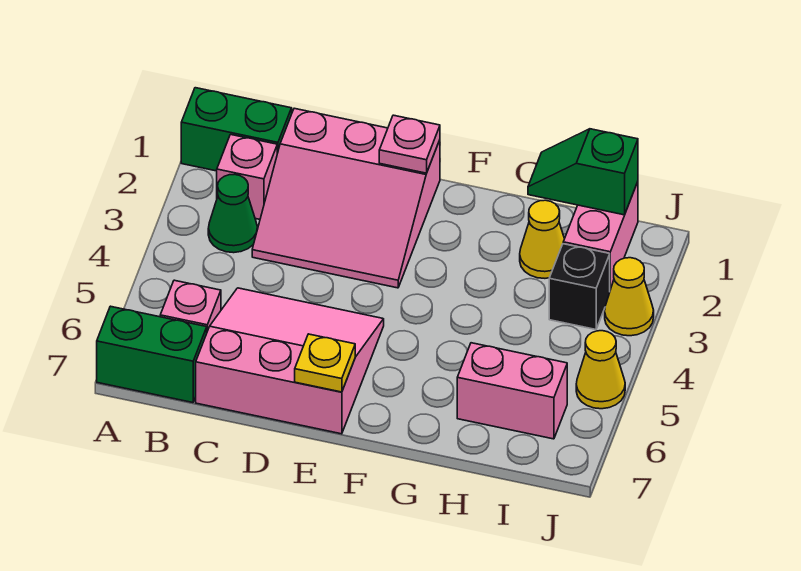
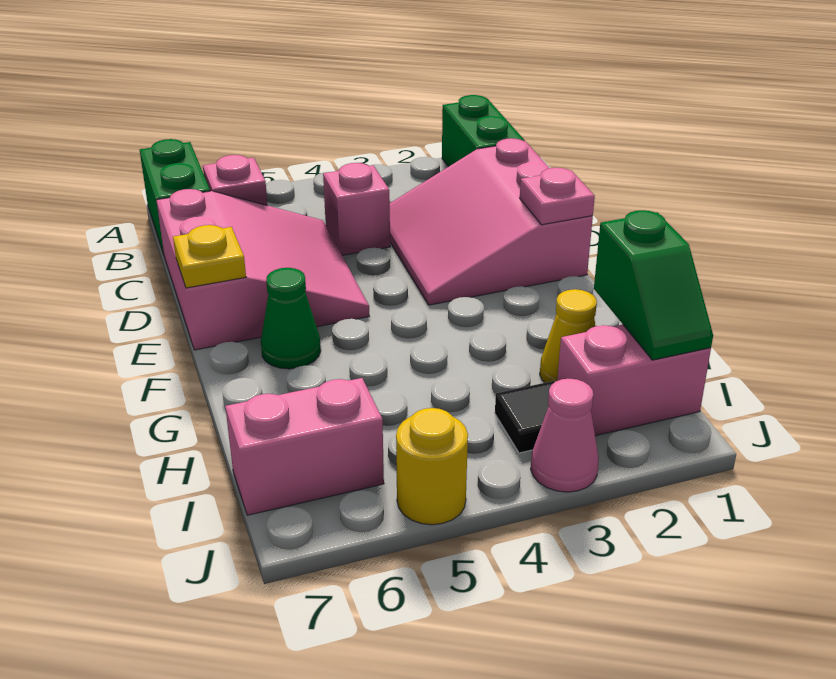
pink brick B2 level 1 -> pink brick C4 level 1
green cone B3 level 1 -> green cone F6 level 1
green slope H1:I1 level 2 top I -> green slope H1:I1 level 2 top H
pink brick H6:I6 level 1 -> pink brick I6:I7 level 1
black brick I3 level 1 -> black tile I3 level 1
yellow cone J3 level 1 -> pink cone J3 level 1
yellow cone J5 level 1 -> yellow round brick J5 level 1

